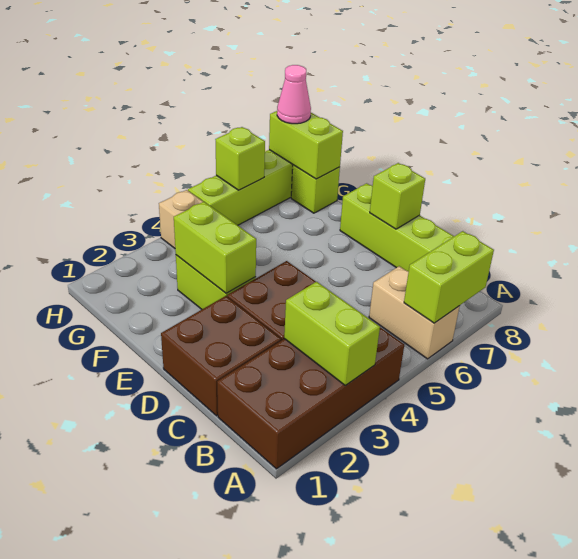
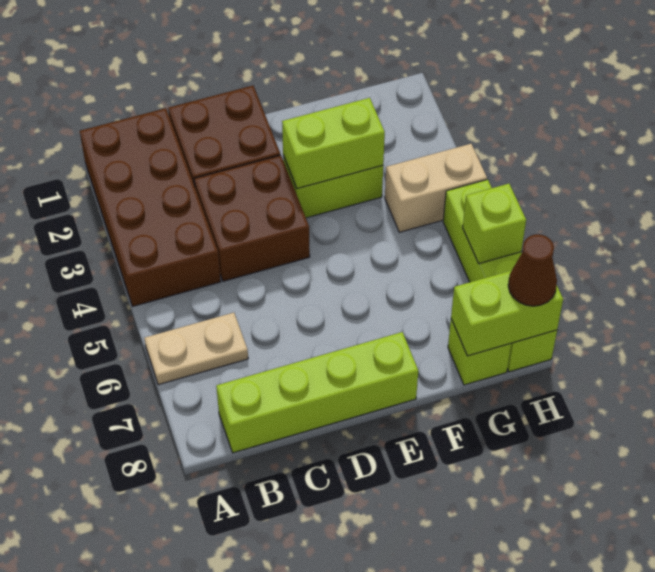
lime brick A3:B3 level 2 -> none
tan brick A6:B6 level 1 -> tan plate A6:B6 level 1
lime brick A6:A7 level 2 -> none
lime brick D8 level 2 -> none
pink cone H8 level 3 -> brown cone H8 level 3

